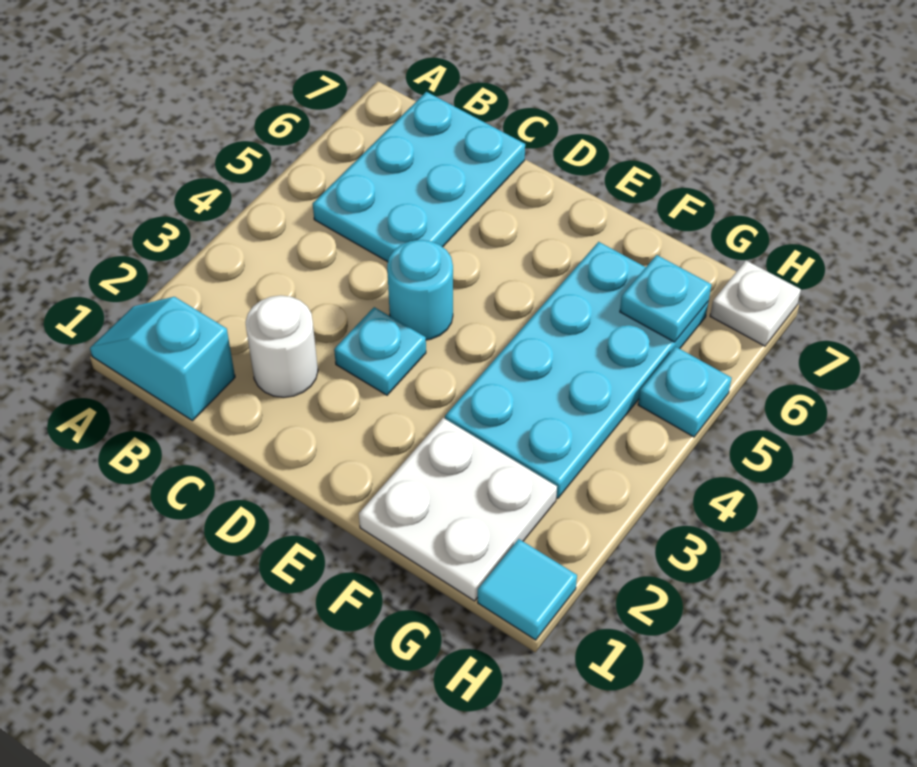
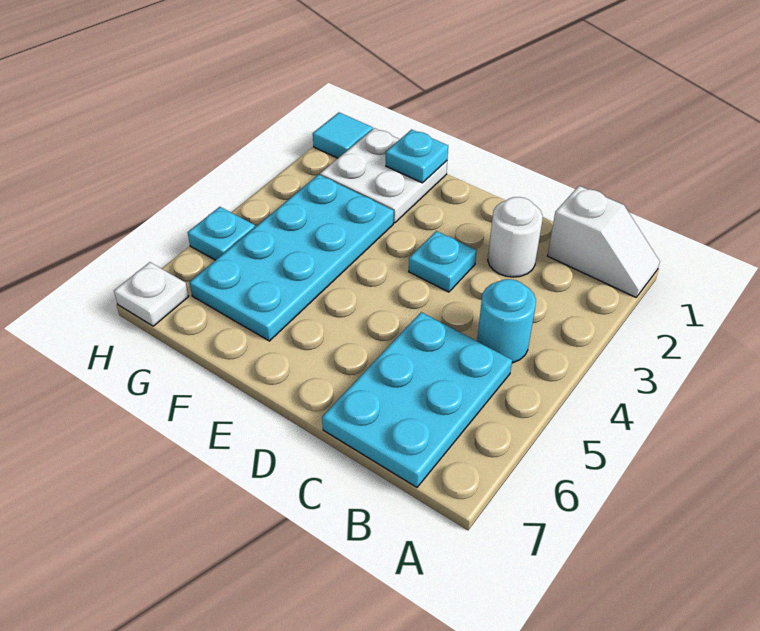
cyan slope A1:B1 level 1 top B -> white slope A1:B1 level 1 top B
cyan round brick D4 level 1 -> cyan round brick B4 level 1
cyan plate G6 level 2 -> cyan plate F1 level 2

